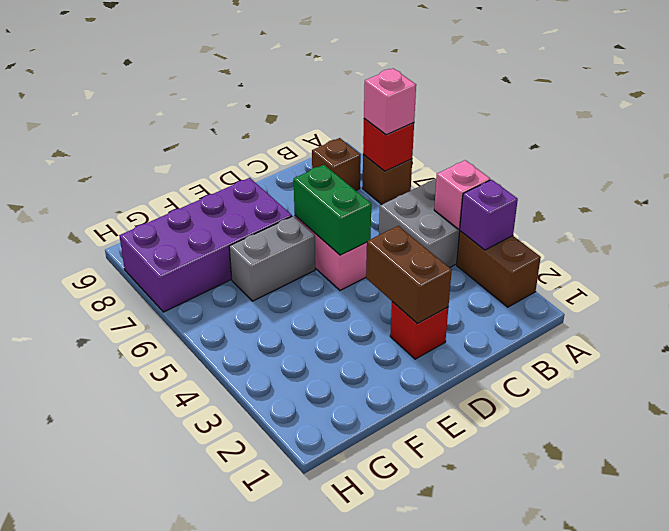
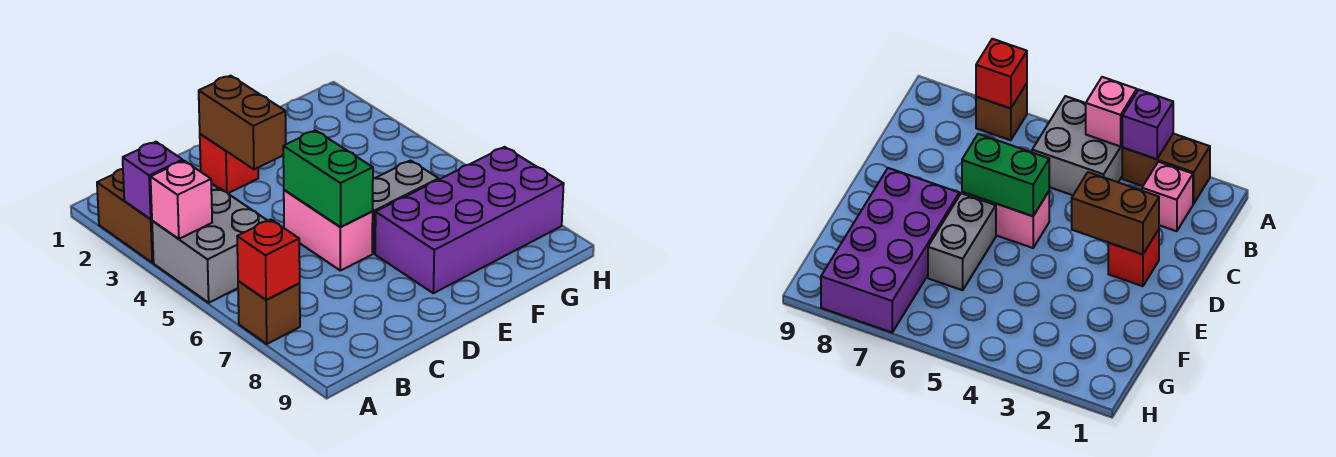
pink brick A7 level 3 -> pink brick B2 level 1
brown brick B8 level 1 -> none

